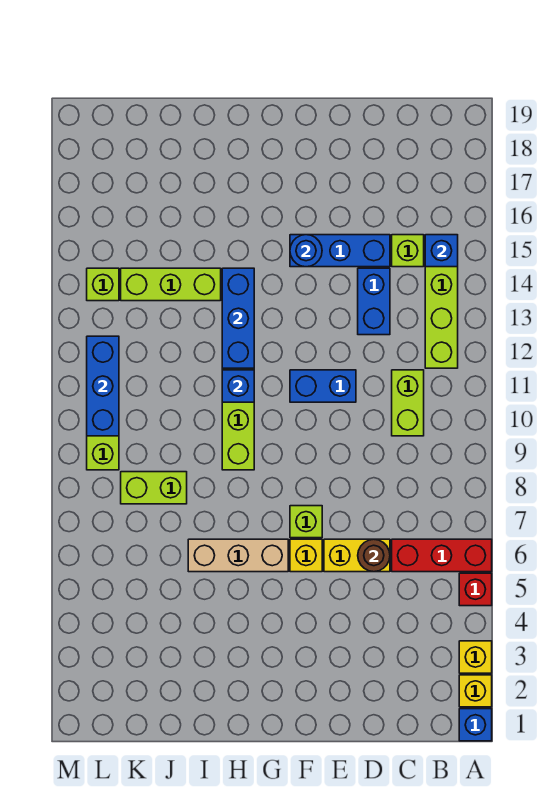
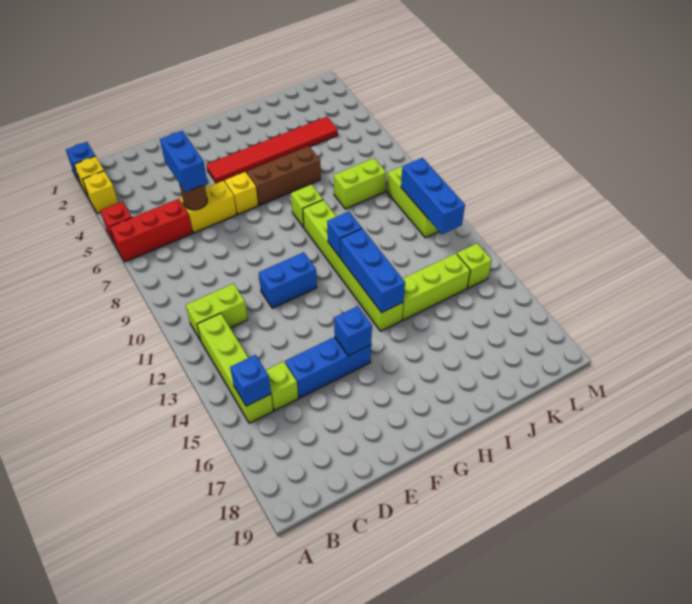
lime brick C10:C11 level 1 -> lime brick B11:C11 level 1
blue brick D13:D14 level 1 -> blue brick D5:D6 level 3
none -> red tile F4:K4 level 1
lime brick F7 level 1 -> lime brick H8 level 1
blue round brick F15 level 2 -> blue brick F15 level 2
tan brick G6:I6 level 1 -> brown brick G6:I6 level 1

